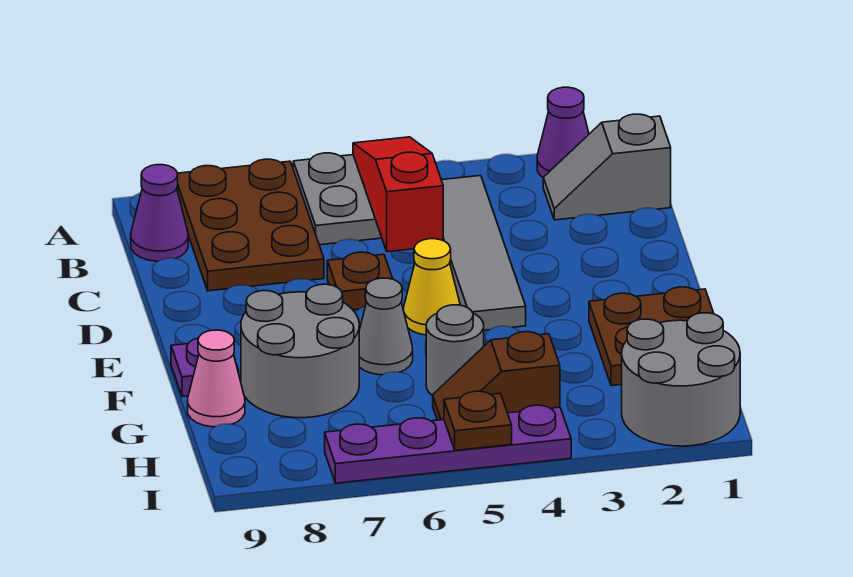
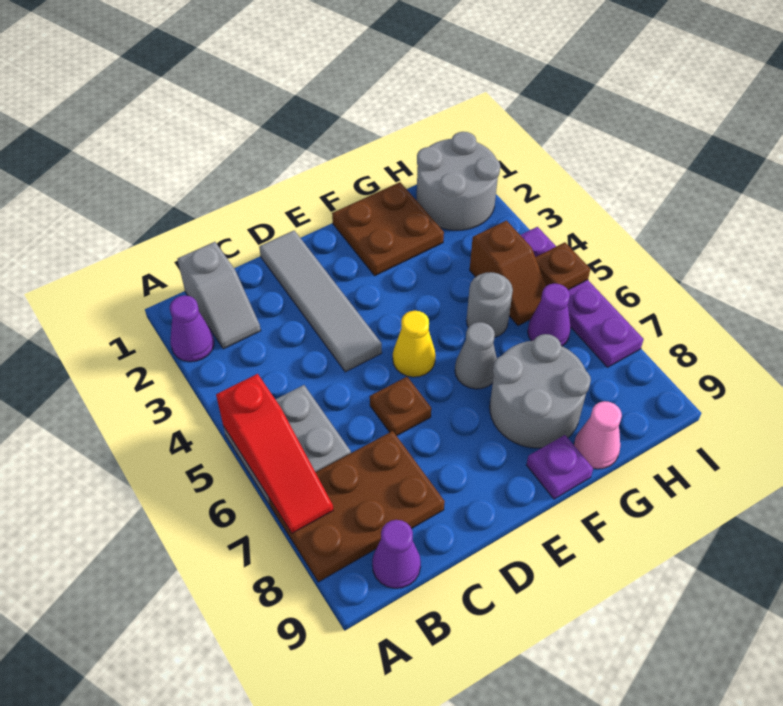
red slope A5:C5 level 2 top C -> red slope A5:A7 level 2 top 5
grey tile B4:E4 level 1 -> grey tile D1:D4 level 1
none -> purple cone H6 level 1

